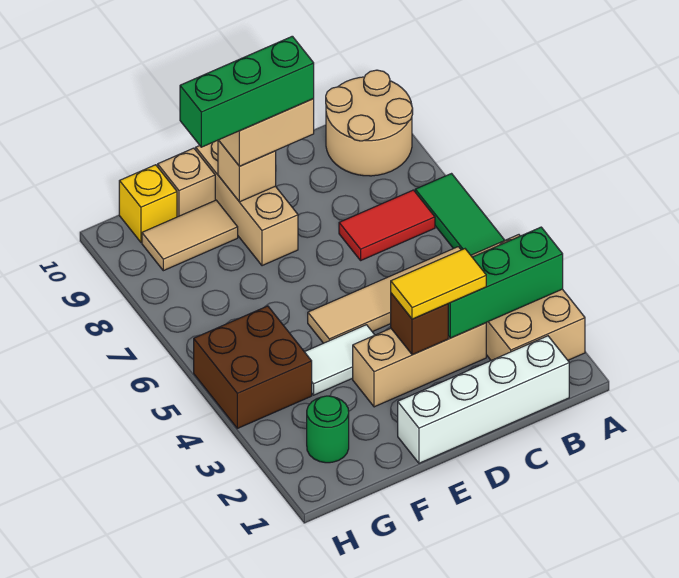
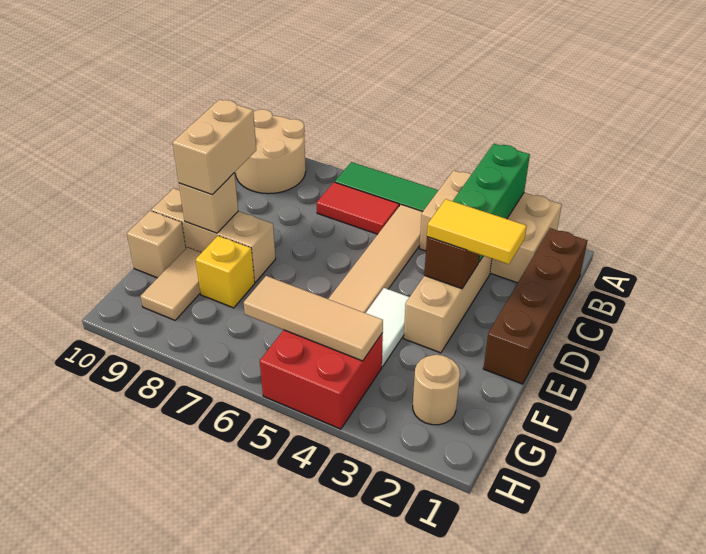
white brick B1:E1 level 1 -> brown brick B1:E1 level 1
red tile B7:C7 level 1 -> red tile B6:B7 level 1
yellow tile C3:D3 level 3 -> yellow tile D2:D3 level 3
green brick D9:F9 level 4 -> none
green round brick G2 level 1 -> tan round brick G2 level 1
brown brick G4:H5 level 1 -> red brick G4:H5 level 1
none -> tan tile G4:G6 level 2
yellow brick G10 level 1 -> yellow brick F8 level 1

